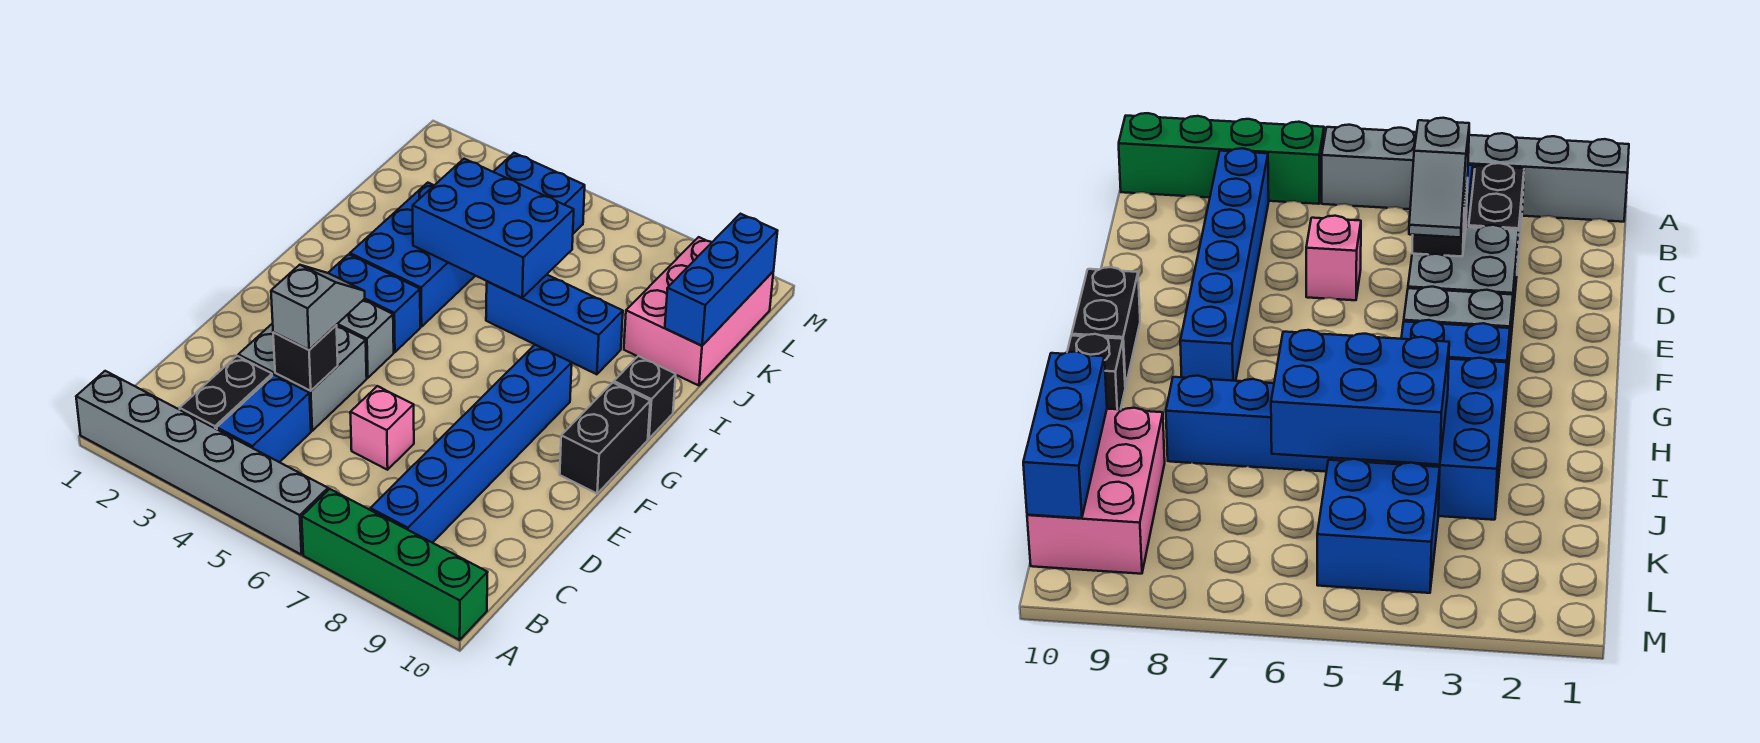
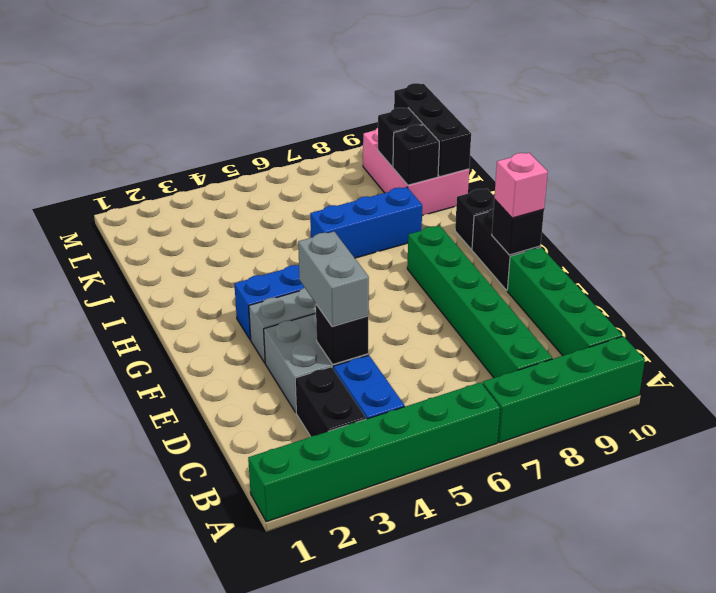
grey brick A1:A6 level 1 -> green brick A1:A6 level 1
blue brick B8:G8 level 1 -> green brick B8:G8 level 1
none -> green brick B10:E10 level 1
grey slope D4:E4 level 3 top D -> grey brick D4:E4 level 3
pink brick D6 level 1 -> pink brick F10 level 3
none -> black brick F10 level 2
blue brick H3:J4 level 1 -> none
blue brick I4:J6 level 2 -> none
none -> black brick J9 level 2
blue brick J10:L10 level 2 -> black brick J10:L10 level 2
blue brick K4:L5 level 1 -> none
none -> black brick K9 level 2

